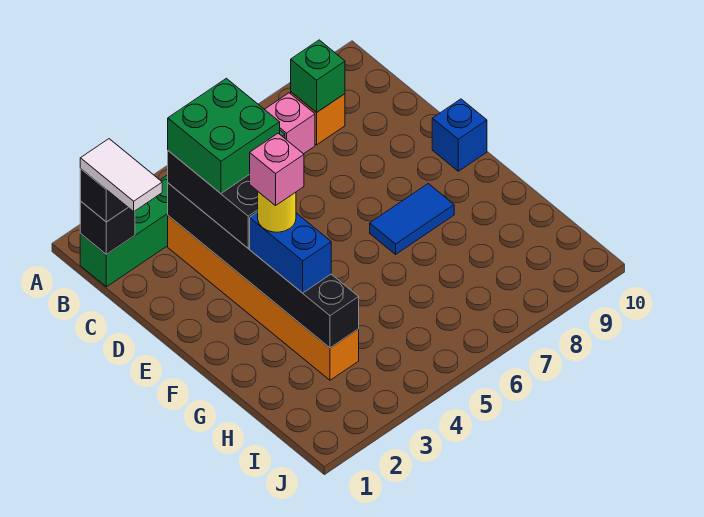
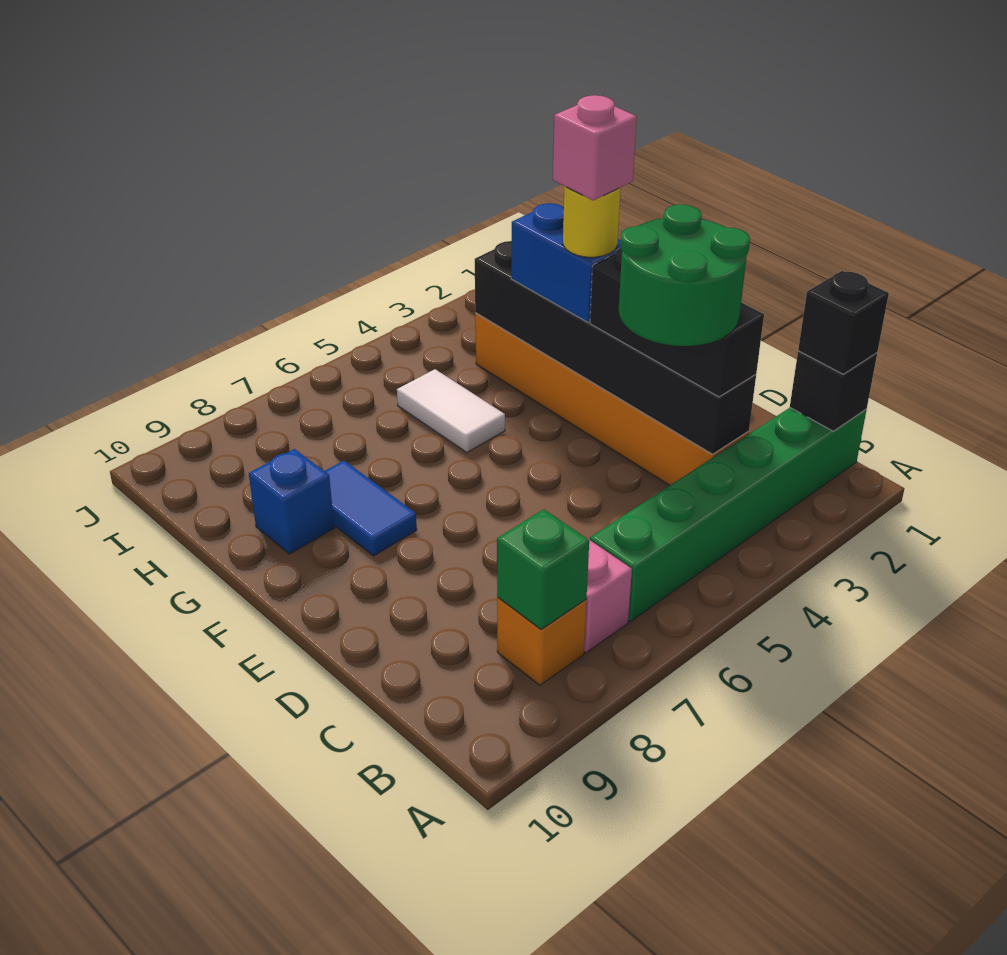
white tile B1:C1 level 4 -> white tile G5:H5 level 1
green brick C3:D4 level 4 -> green round brick C3:D4 level 4
blue brick E10 level 1 -> blue brick G9 level 1
blue tile F7:F8 level 1 -> blue tile F8:G8 level 1

